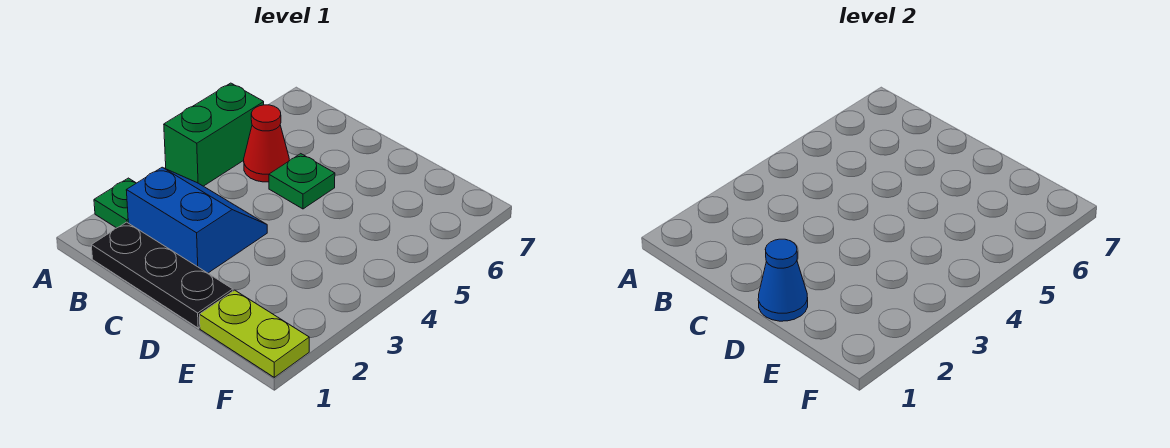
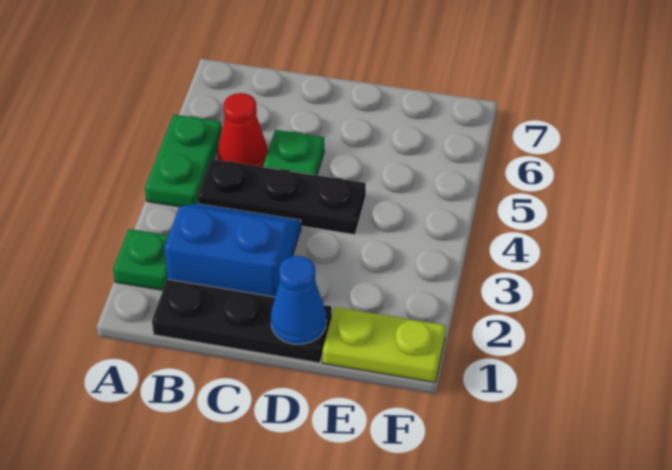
green brick A4:A5 level 1 -> green plate A4:A5 level 1
none -> black plate B4:D4 level 1

